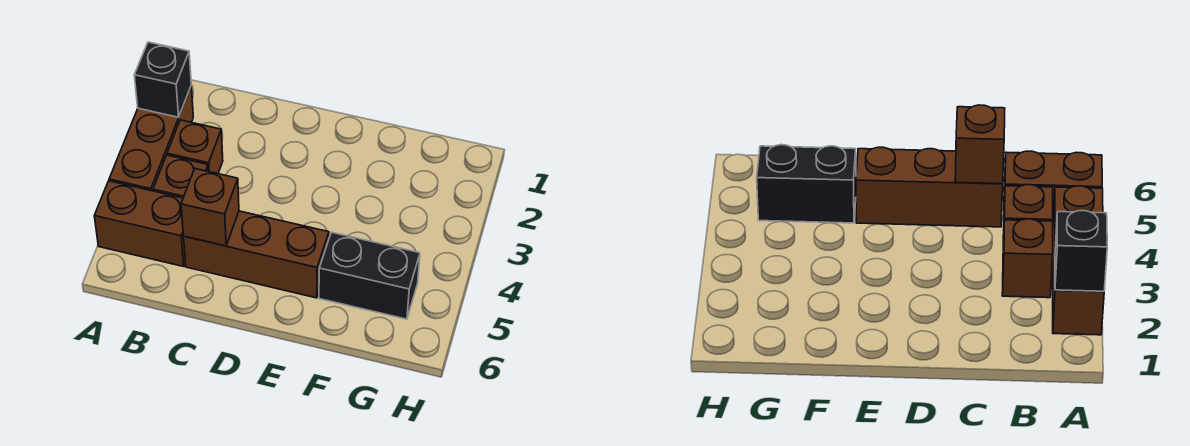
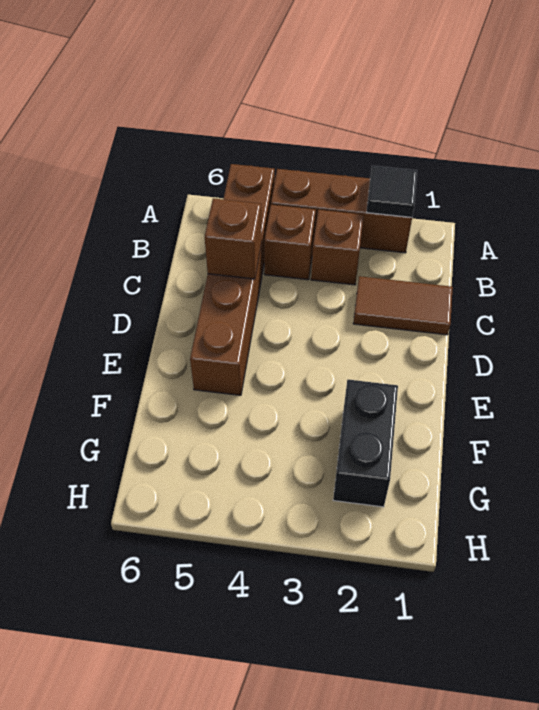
black brick A2 level 2 -> black tile A2 level 2
none -> brown tile C1:C2 level 1
black brick F5:G5 level 1 -> black brick F2:G2 level 1

